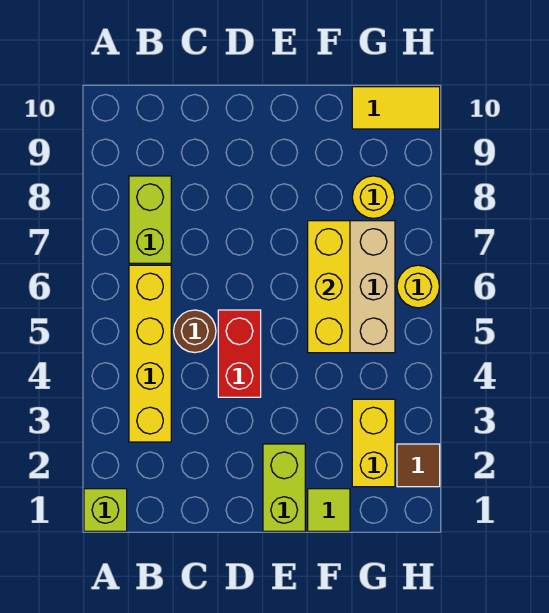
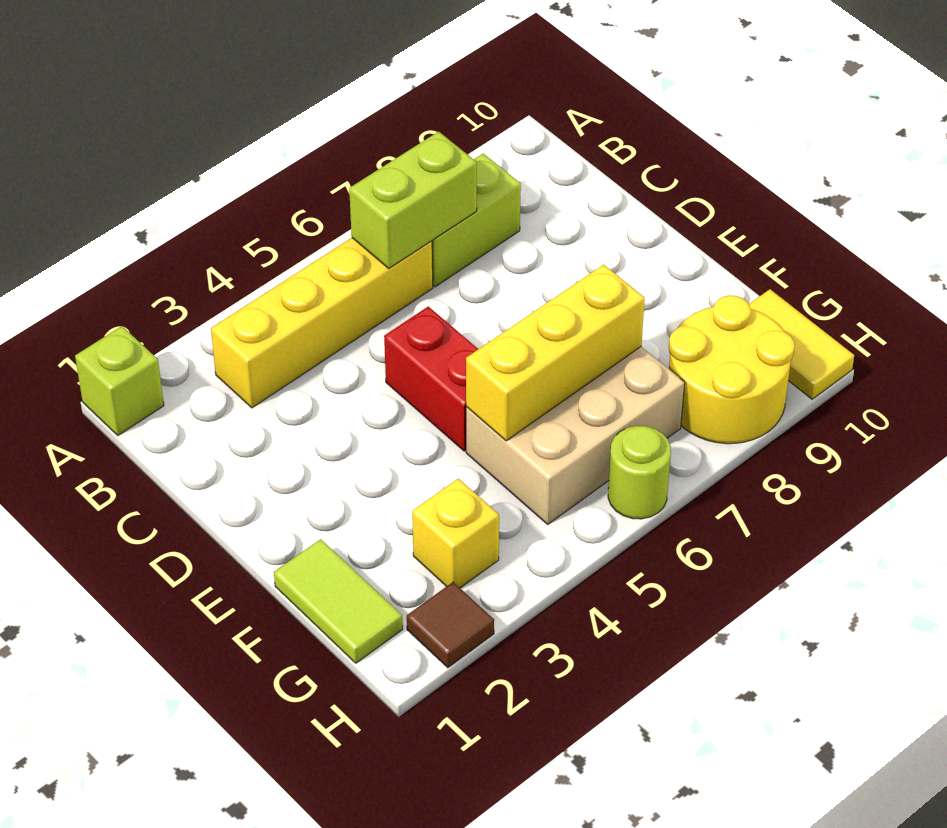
brown round brick C5 level 1 -> none
red brick D4:D5 level 1 -> red brick D5:E5 level 1
lime brick E1:E2 level 1 -> lime brick B6:B7 level 2
lime tile F1 level 1 -> lime tile F1:G1 level 1
yellow brick G2:G3 level 1 -> yellow brick G3 level 1
yellow round brick G8 level 1 -> yellow round brick G8:H9 level 1
yellow round brick H6 level 1 -> lime round brick H6 level 1

